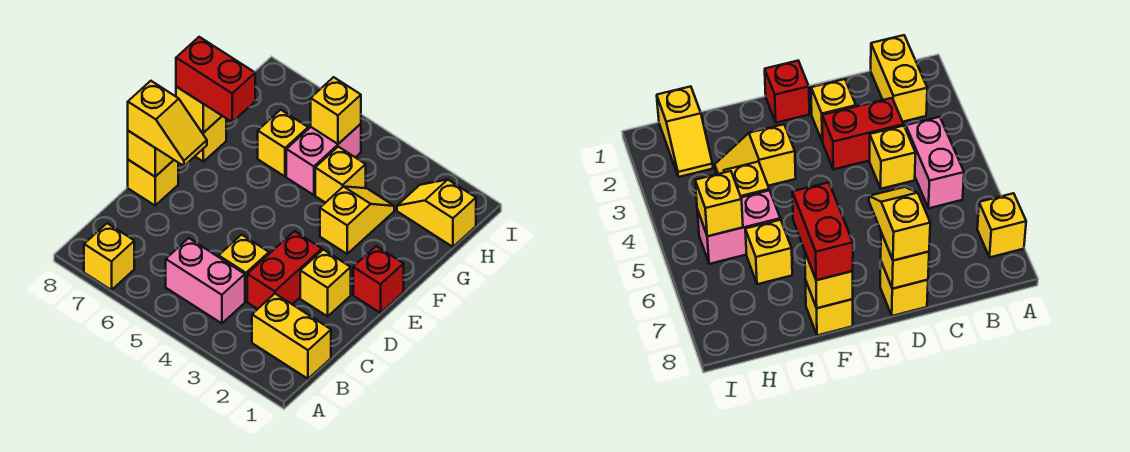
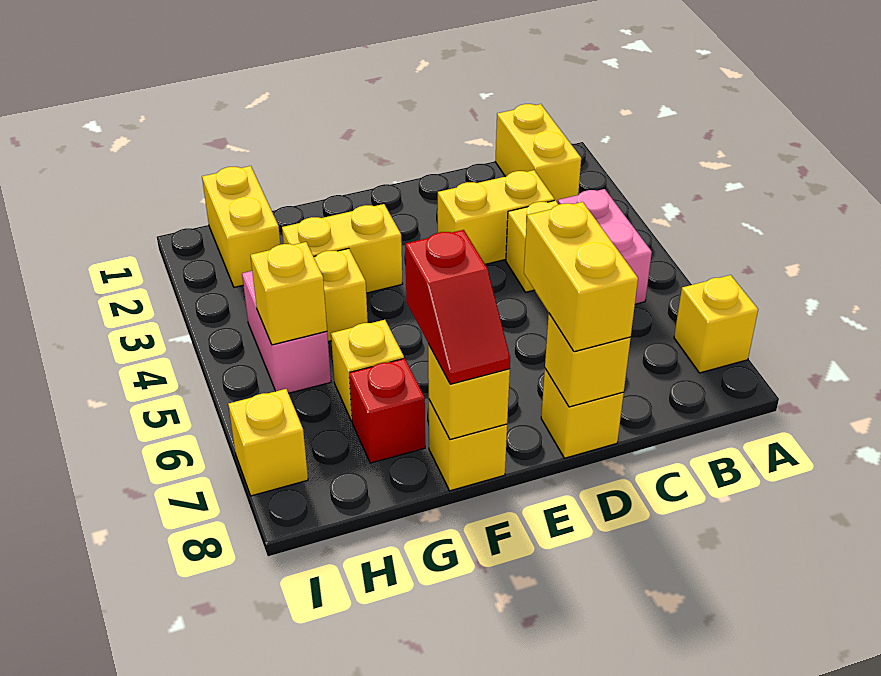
red brick C3:D3 level 1 -> yellow brick C3:D3 level 1
yellow brick D2 level 1 -> yellow brick I7 level 1
yellow slope D7:D8 level 3 top 8 -> yellow brick D7:D8 level 3
red brick E1 level 1 -> red brick G7 level 1
yellow slope F3:G3 level 1 top F -> yellow brick F3:G3 level 1
red brick F7:F8 level 3 -> red slope F7:F8 level 3 top 7
pink brick G5:H5 level 1 -> pink brick H4:H5 level 1
yellow slope H1:H2 level 1 top 1 -> yellow brick H1:H2 level 1

